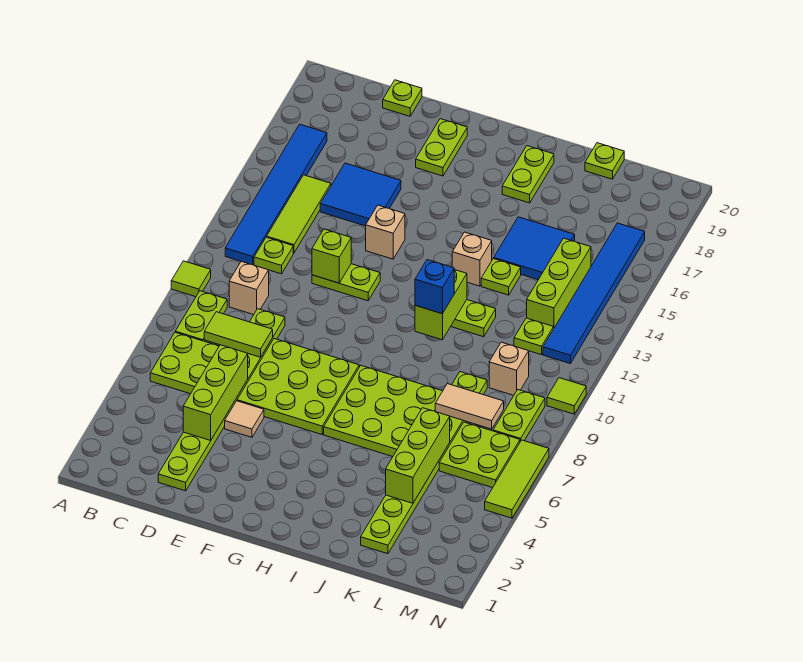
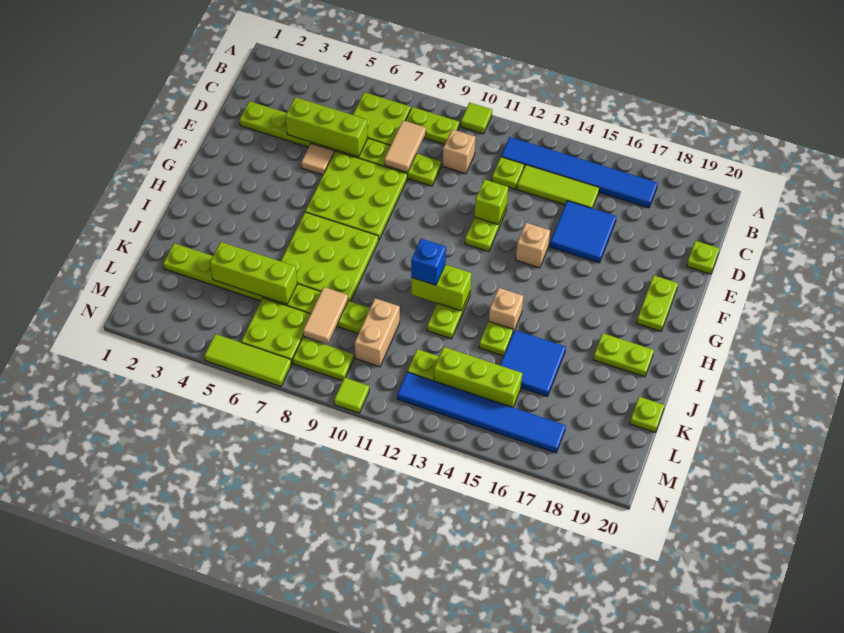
lime tile C8:D8 level 2 -> tan tile C8:D8 level 2
lime plate F18:F19 level 1 -> lime plate F19:G19 level 1
tan brick L10 level 1 -> tan brick K10:L10 level 1

